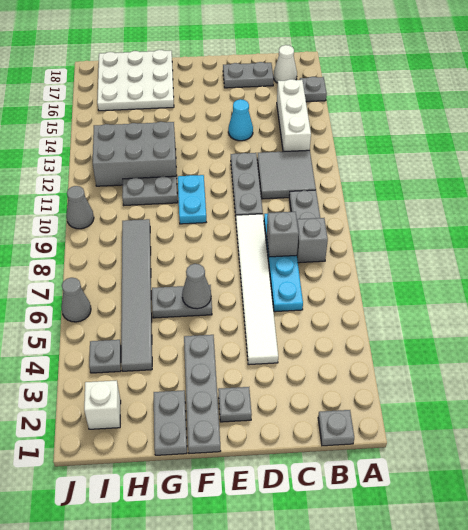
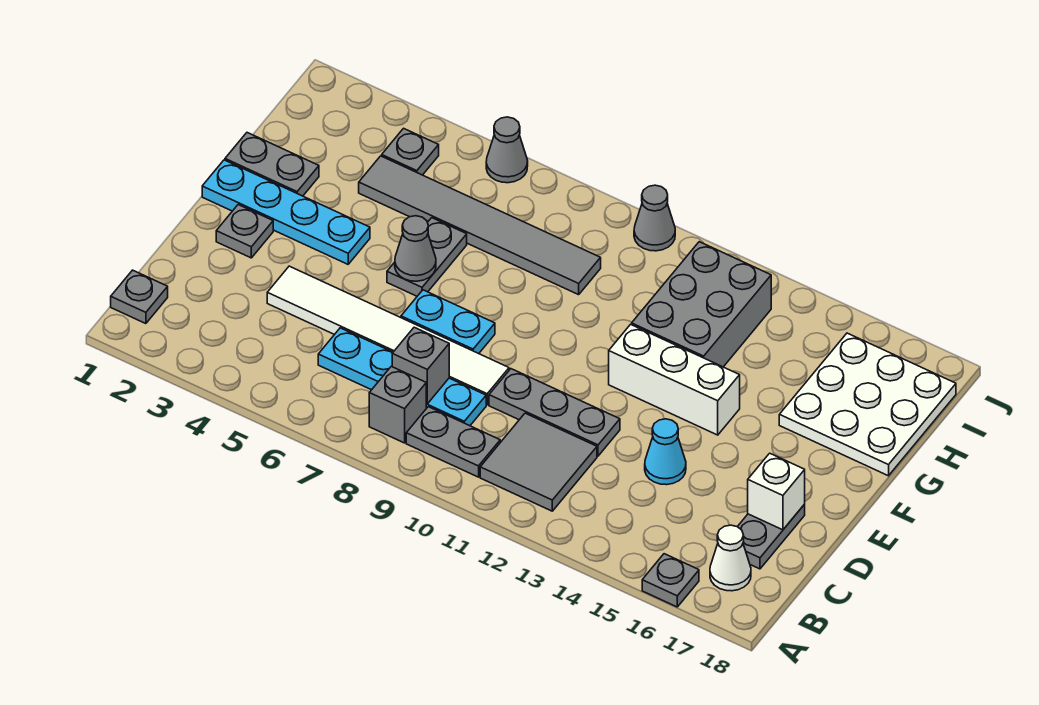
white brick B13:B15 level 1 -> white brick F12:F14 level 1
grey plate F1:F4 level 1 -> cyan plate F1:F4 level 1
cyan plate F10:F11 level 1 -> cyan plate E7:E8 level 1
grey plate G11:H11 level 1 -> none
white brick I2 level 1 -> white brick D17 level 2

